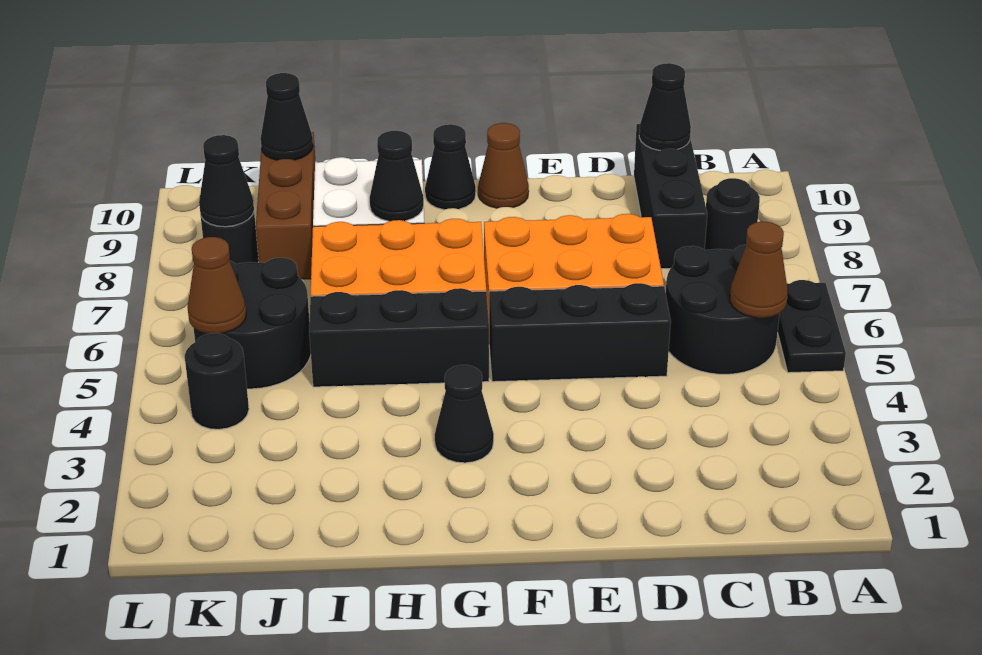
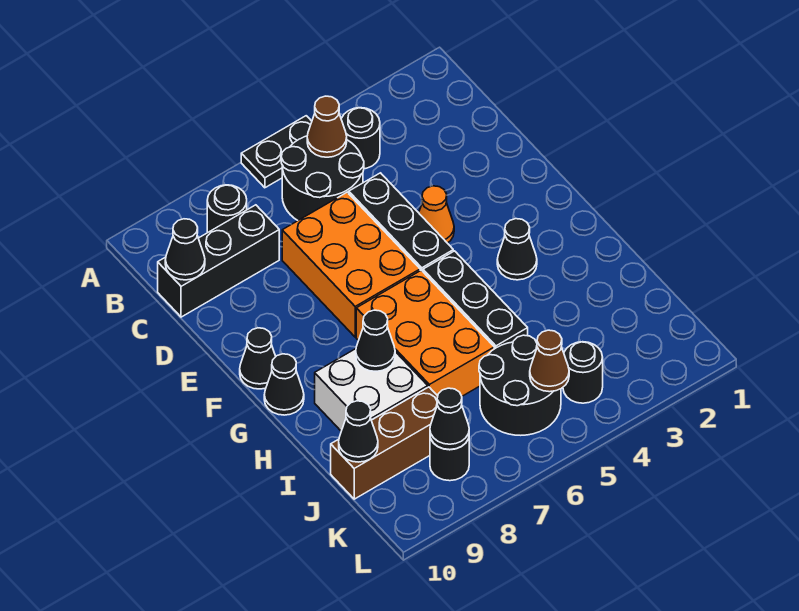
none -> black round brick B4 level 1
none -> orange cone E4 level 1
brown cone F10 level 1 -> black cone F10 level 1

